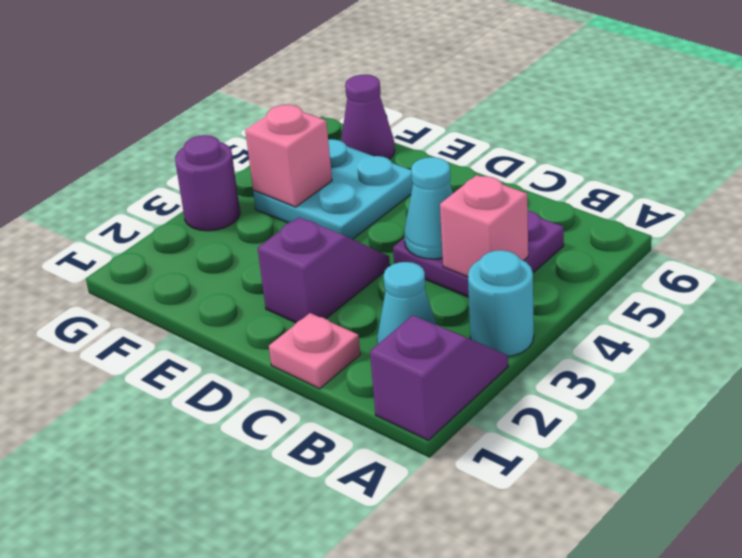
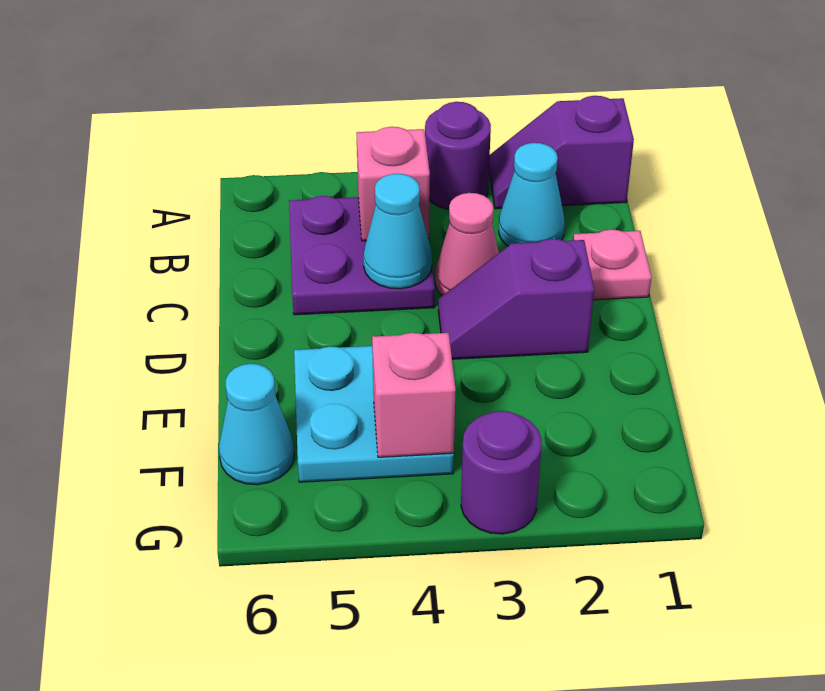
cyan round brick A3 level 1 -> purple round brick A3 level 1
none -> pink cone C3 level 1
purple cone F6 level 1 -> cyan cone F6 level 1

